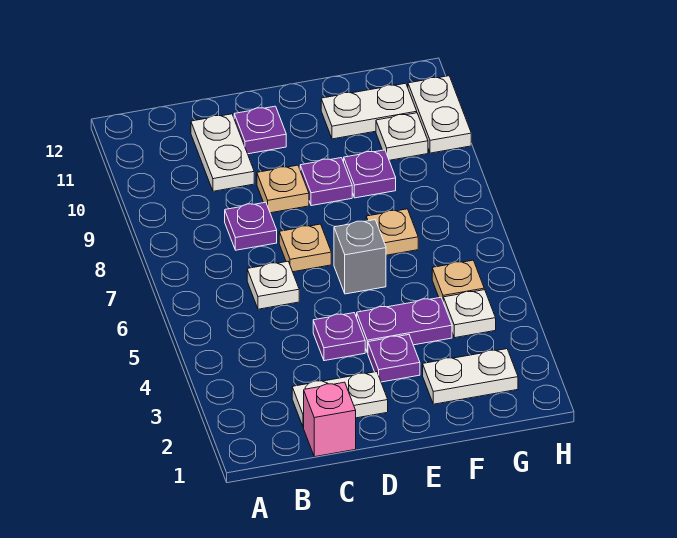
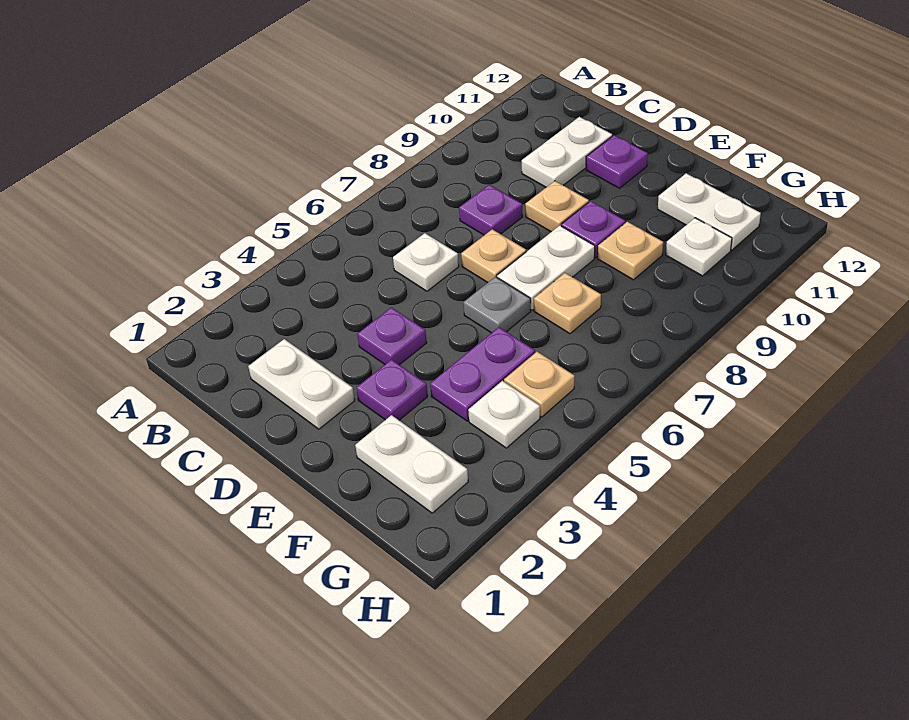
pink brick C1 level 1 -> none
purple plate E4:F4 level 1 -> purple plate F4:F5 level 1
grey brick E6 level 1 -> grey plate E6 level 1
purple plate F9 level 1 -> tan plate F9 level 1
white plate H10:H11 level 1 -> white plate E7:E8 level 1

